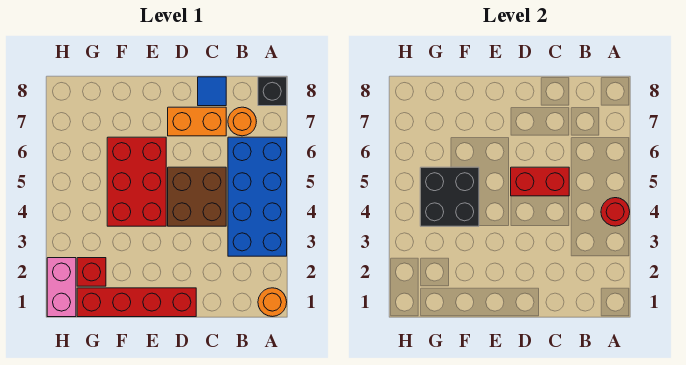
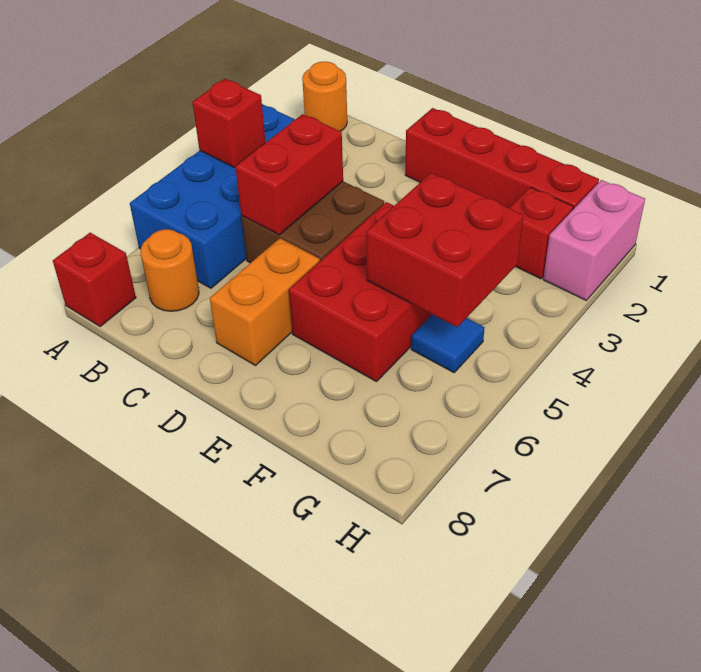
red round brick A4 level 2 -> red brick A4 level 2
black brick A8 level 1 -> red brick A8 level 1
red brick C5:D5 level 2 -> red brick C4:C5 level 2
orange brick C7:D7 level 1 -> orange brick D6:D7 level 1
blue tile C8 level 1 -> blue tile G5 level 1
black brick F4:G5 level 2 -> red brick F4:G5 level 2

